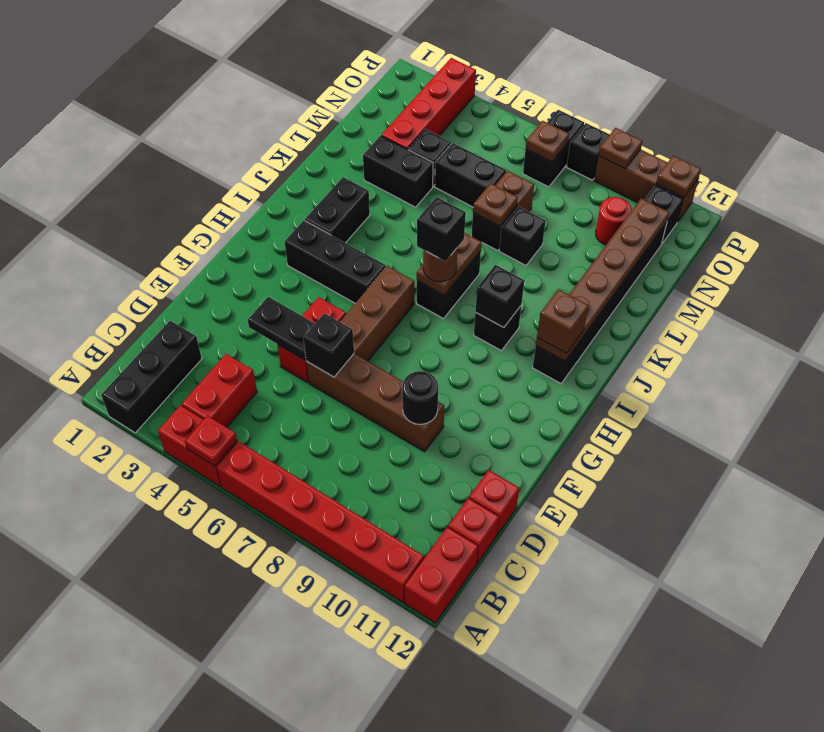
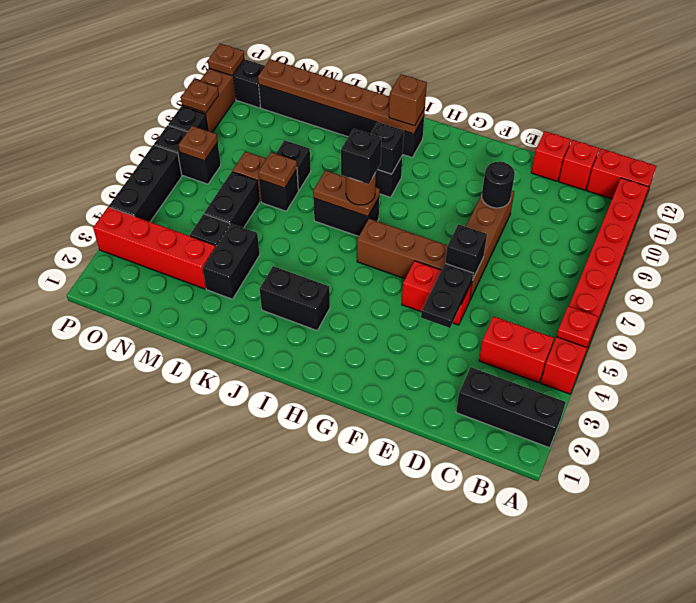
black brick H3:H5 level 1 -> black brick P4:P6 level 1
red round brick N10 level 1 -> none

